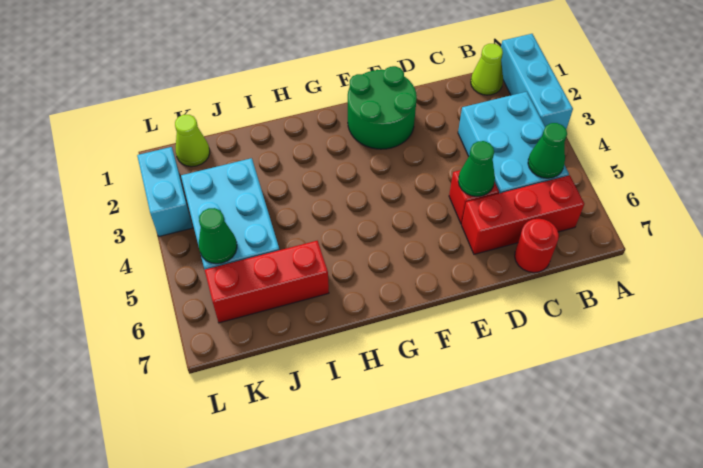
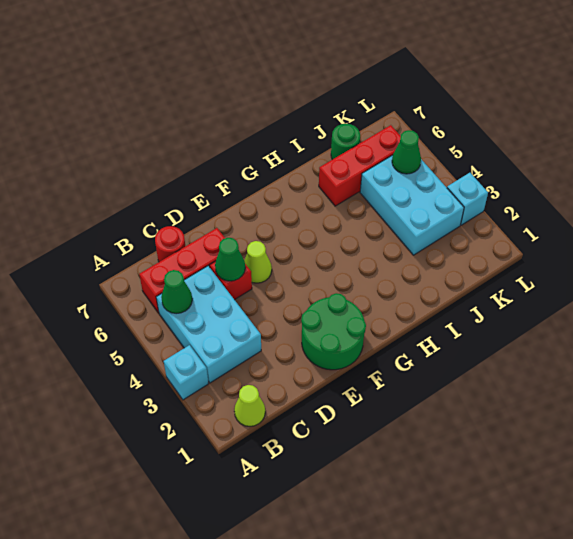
cyan brick A1:A3 level 1 -> cyan brick A3 level 1
none -> green round brick J7 level 1
lime cone K1 level 1 -> lime cone E5 level 1
cyan brick L2:L3 level 1 -> cyan brick L3 level 1

